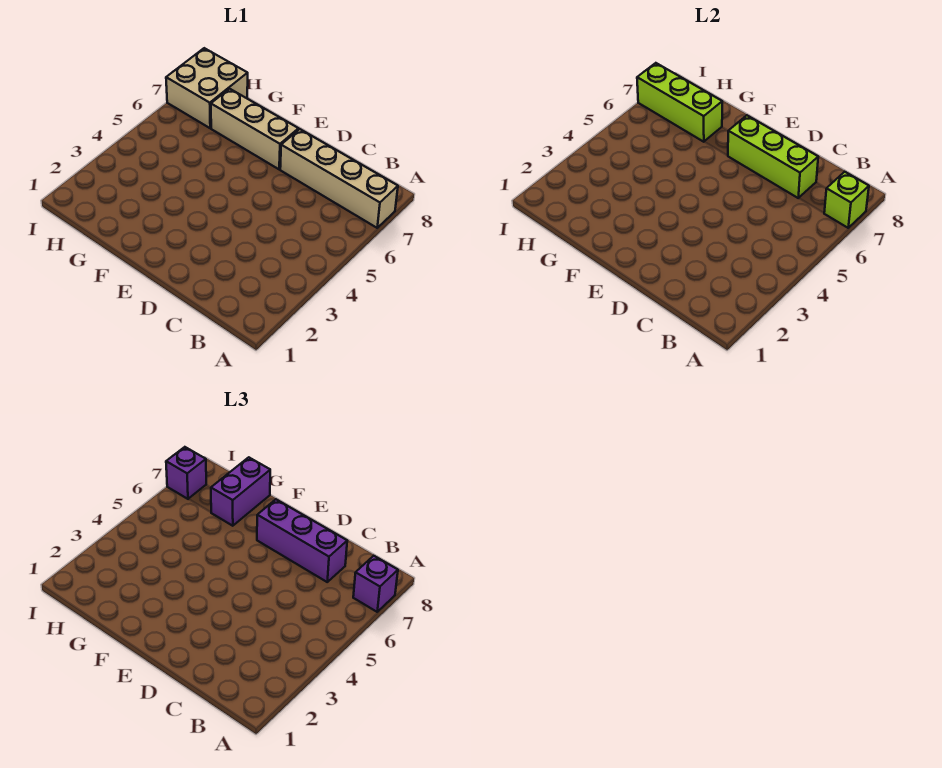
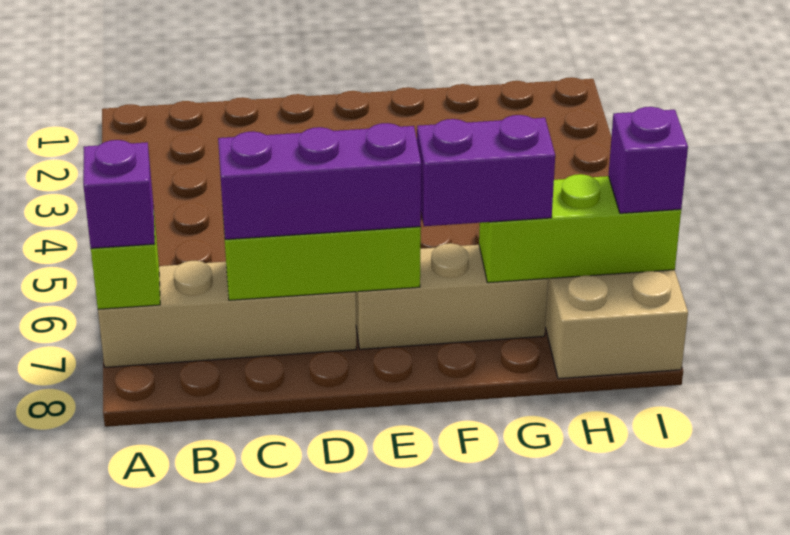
purple brick G7:G8 level 3 -> purple brick F7:G7 level 3

